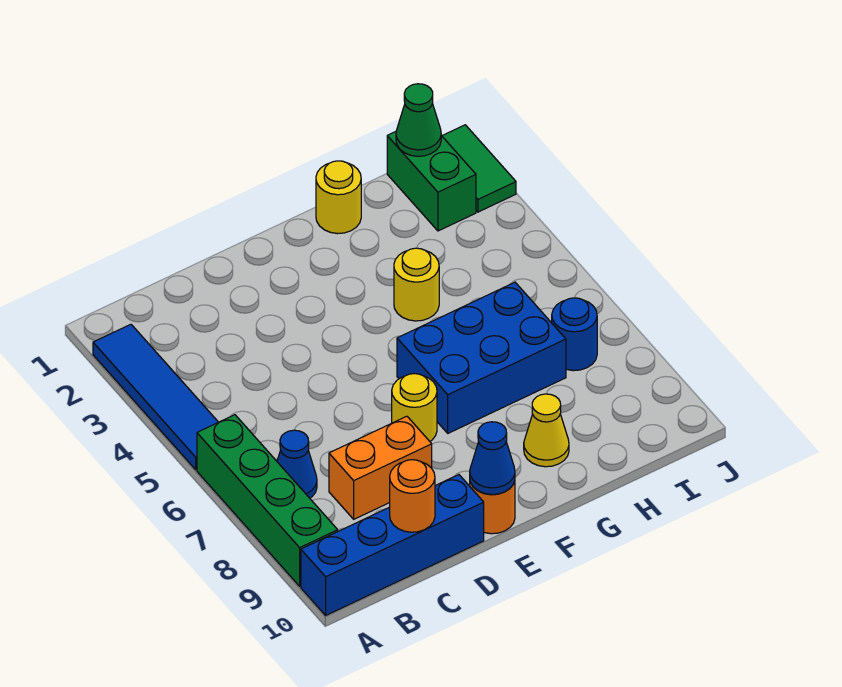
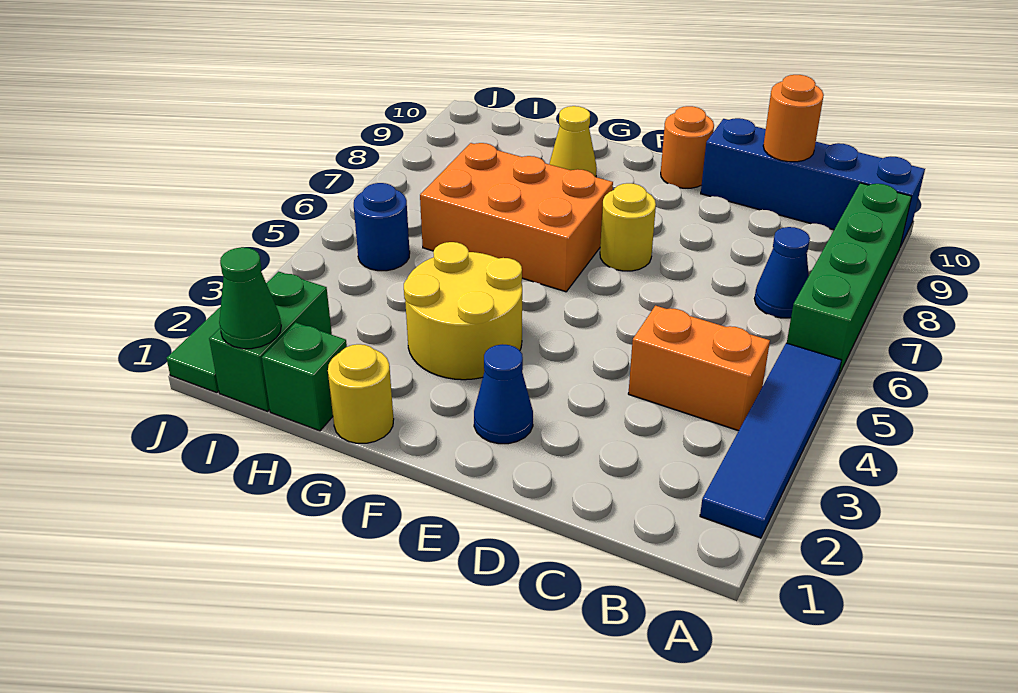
orange brick C8:D8 level 1 -> orange brick B4:C4 level 1
blue cone E10 level 2 -> blue cone E2 level 1
blue brick F6:H7 level 1 -> orange brick F6:H7 level 1
yellow round brick G4 level 1 -> yellow round brick F3:G4 level 1
none -> green brick H1 level 1
blue round brick I7 level 1 -> blue round brick I5 level 1

